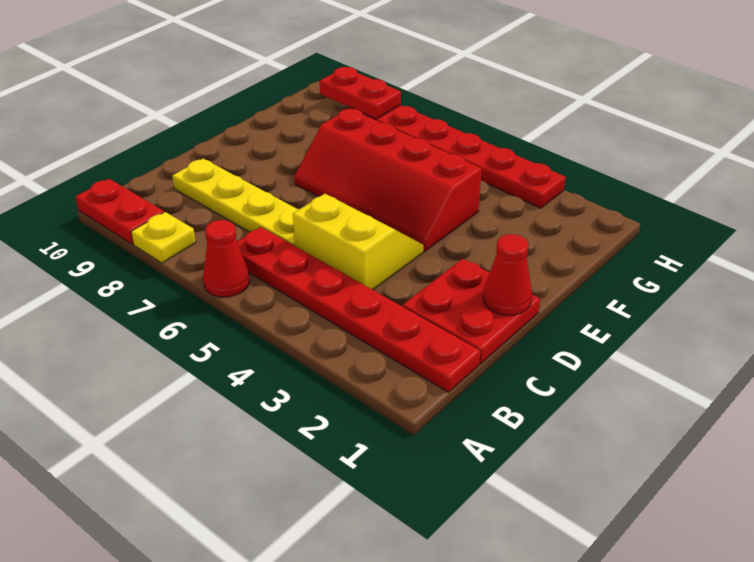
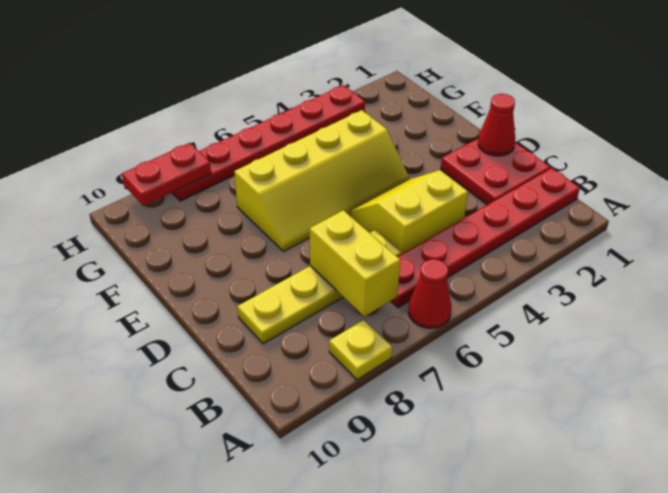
red plate A9:A10 level 1 -> none
none -> yellow brick B7:C7 level 2
red slope E4:F7 level 1 top F -> yellow slope E4:F7 level 1 top F

